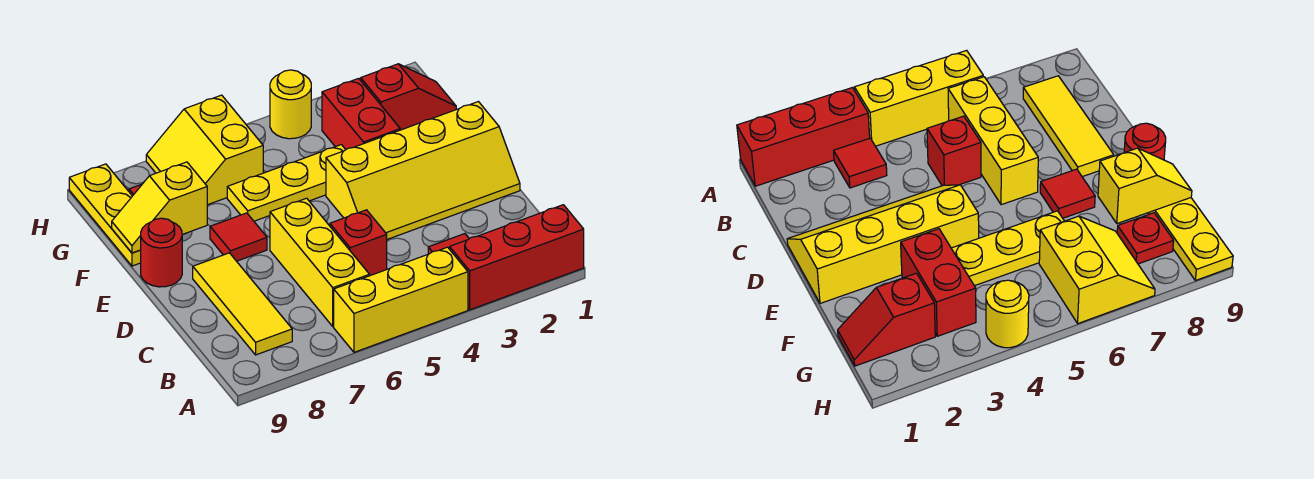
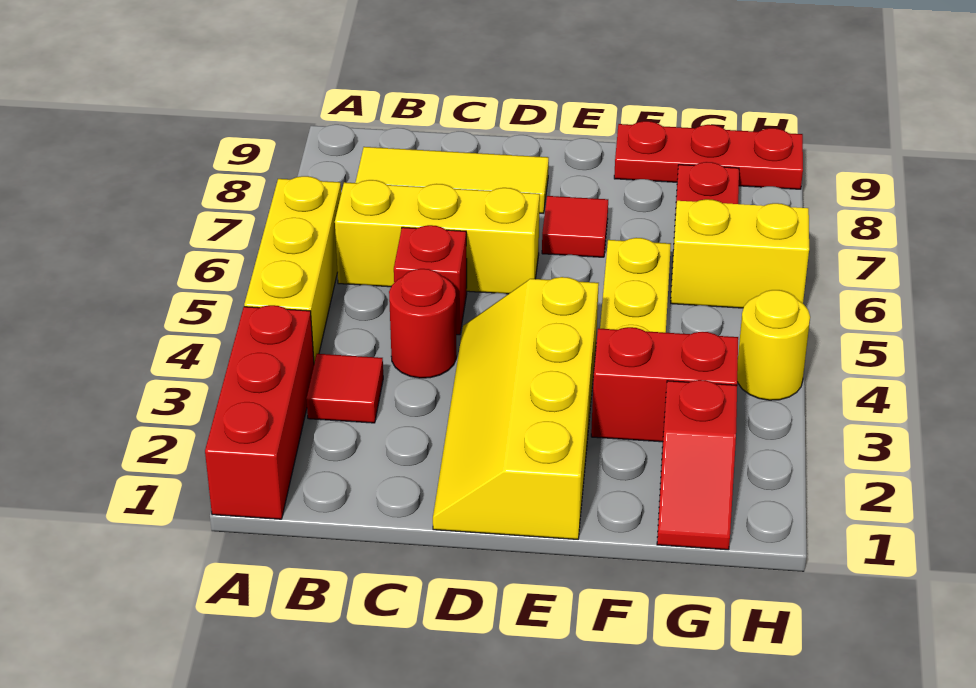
red round brick E9 level 1 -> red round brick C4 level 1
yellow slope F8:F9 level 2 top 8 -> none
yellow plate F9:H9 level 1 -> red plate F9:H9 level 1

